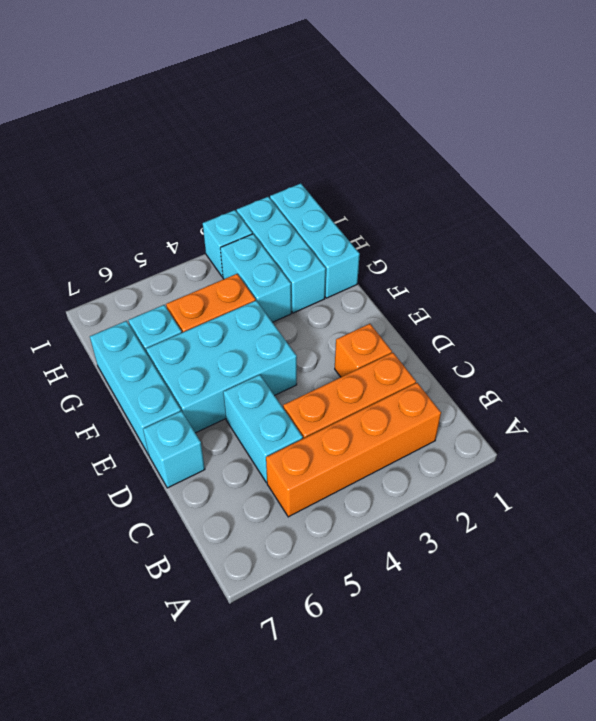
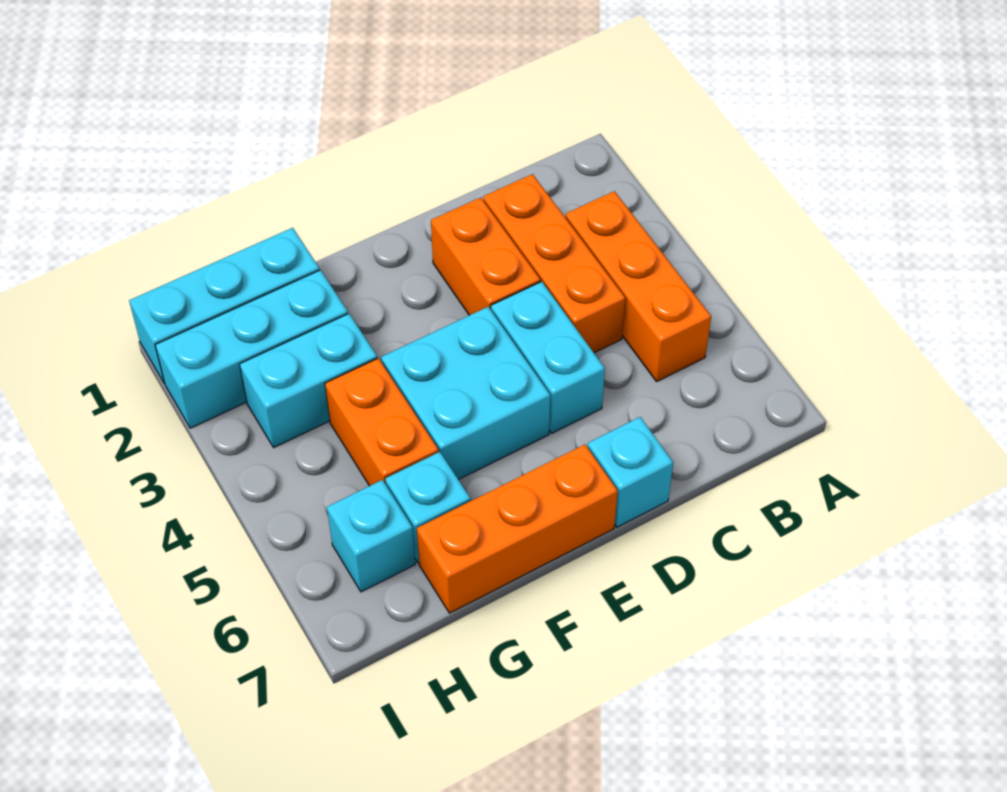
orange brick B2:B5 level 1 -> orange brick B3:B5 level 1
cyan brick C5:D5 level 1 -> cyan brick D4:D5 level 1
orange brick D2 level 1 -> orange brick D2:D3 level 1
cyan brick E4:F6 level 1 -> cyan brick E4:F5 level 1
cyan brick E7:G7 level 1 -> orange brick E7:G7 level 1
cyan brick I3 level 1 -> cyan brick H6 level 1

